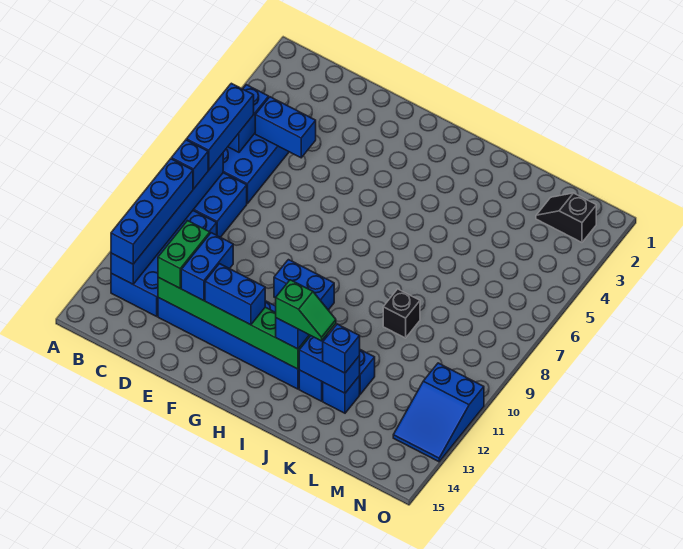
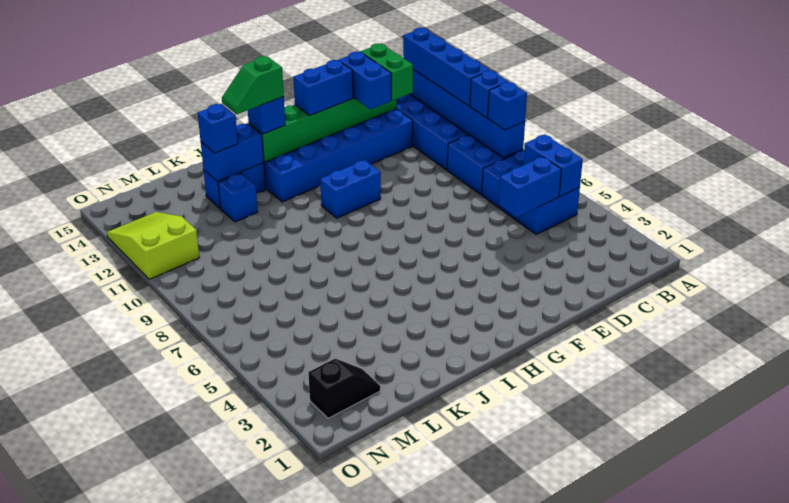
blue brick B6:B8 level 3 -> blue brick B8 level 3
black brick K9 level 1 -> none
blue slope N11:O13 level 1 top 11 -> lime slope N11:O13 level 1 top 11

